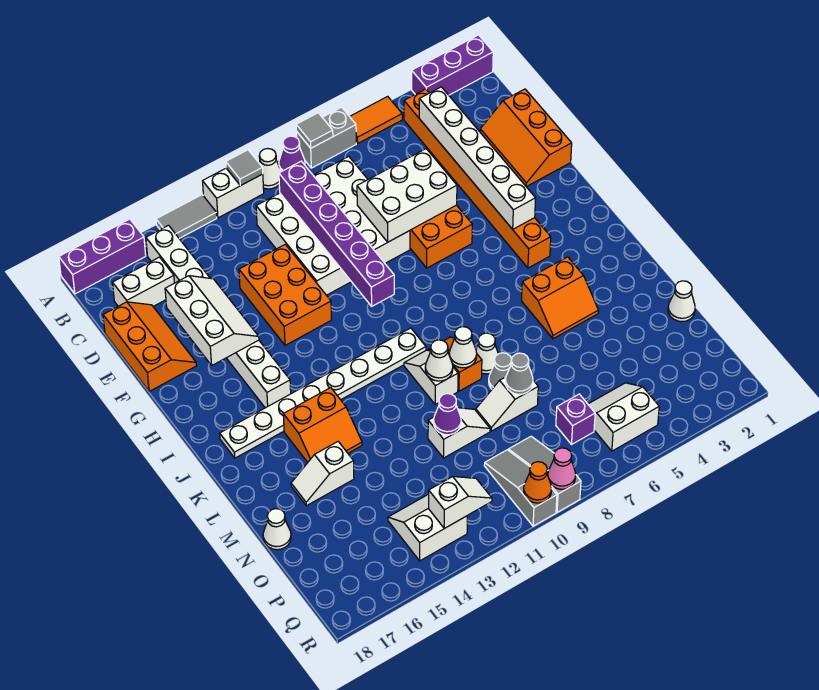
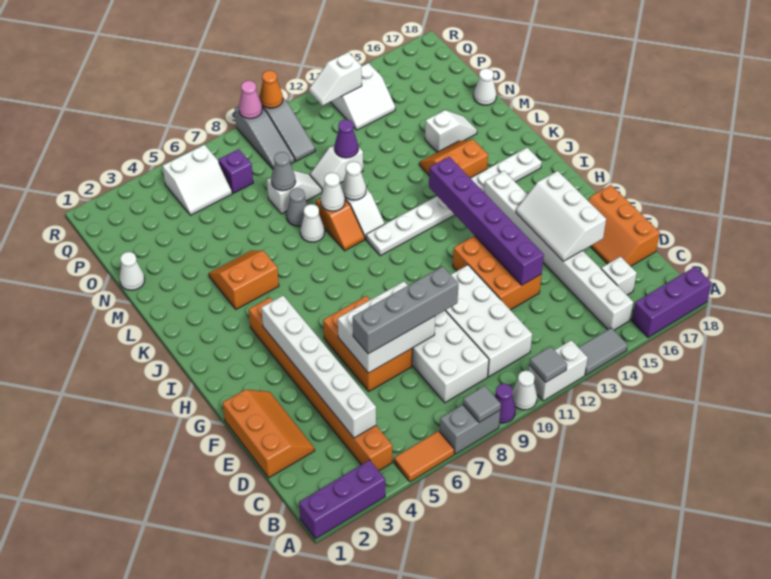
purple brick C10:H10 level 2 -> purple brick E13:J13 level 2
white brick C16:C17 level 1 -> white brick C16 level 1
none -> grey brick E6:E9 level 3

